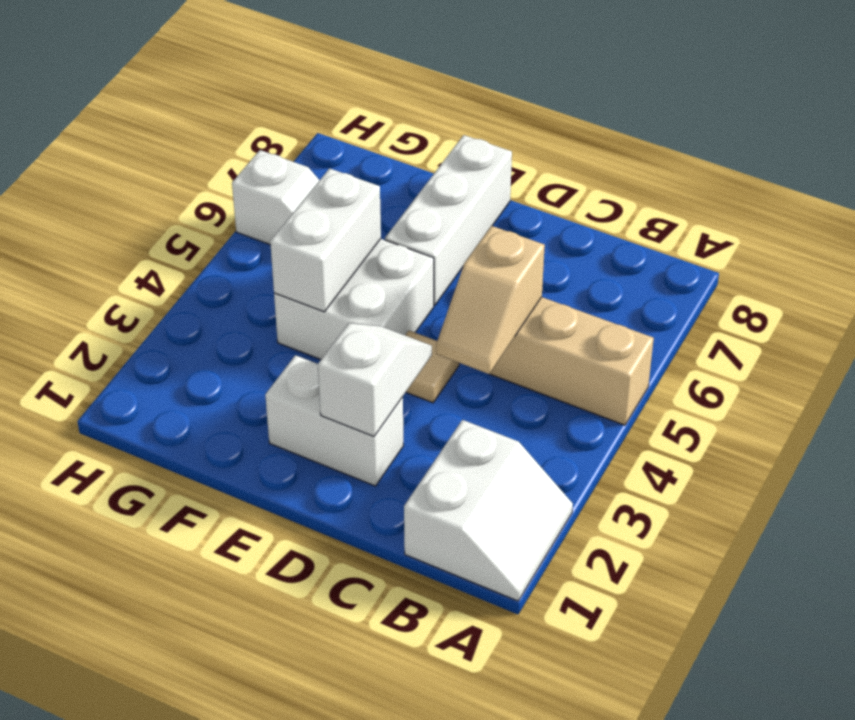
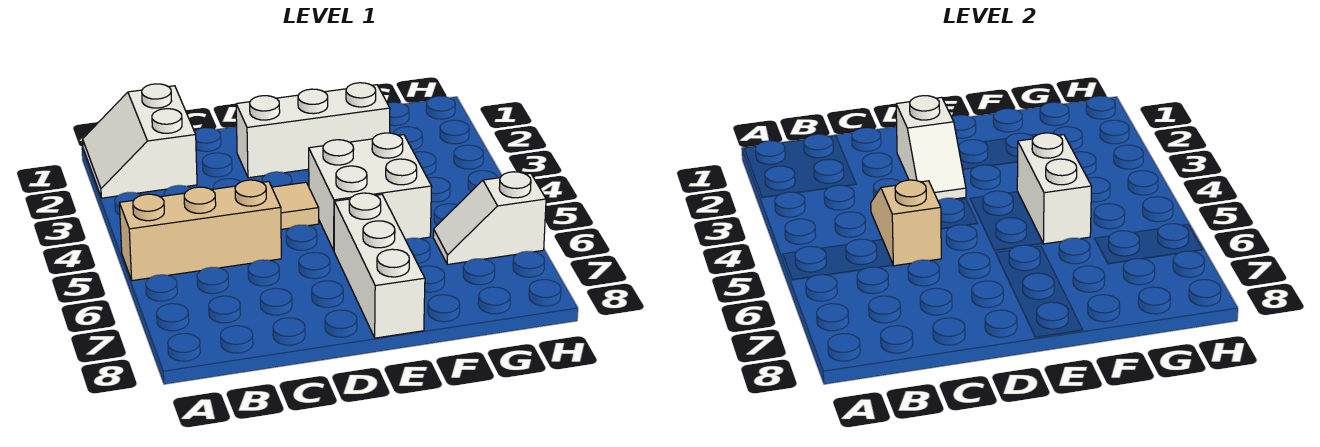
white brick D2:E2 level 1 -> white brick D2:F2 level 1

